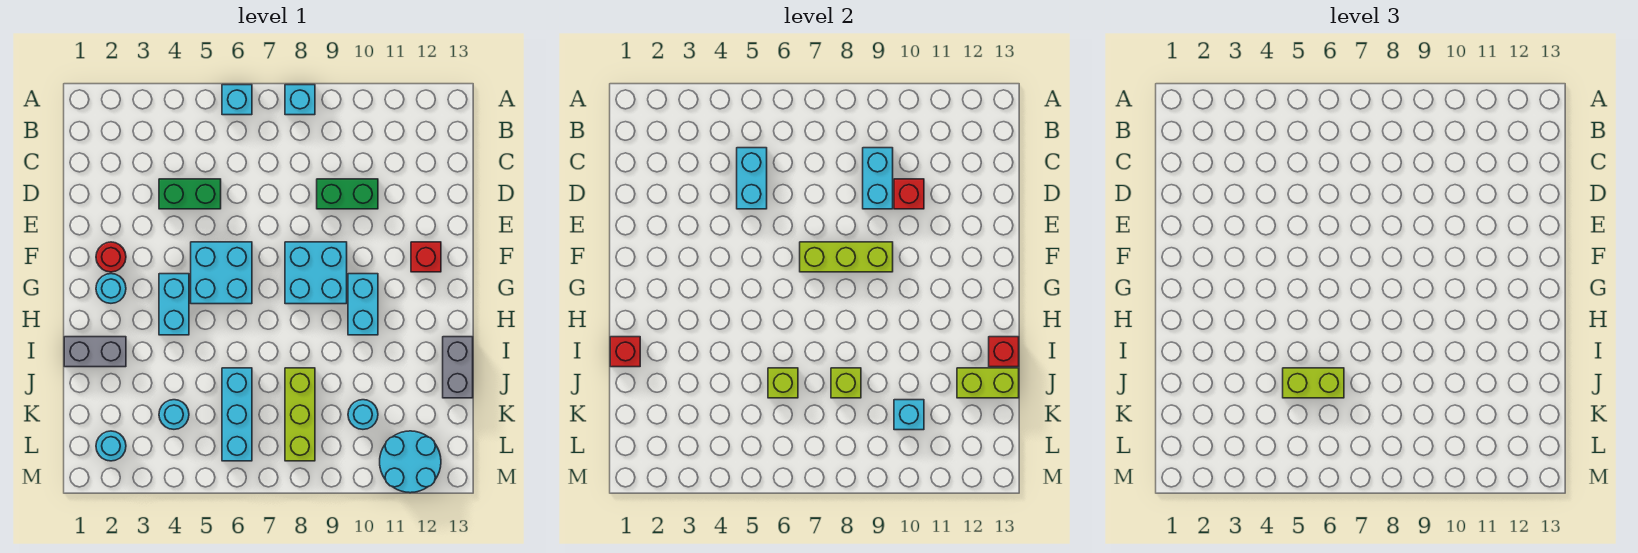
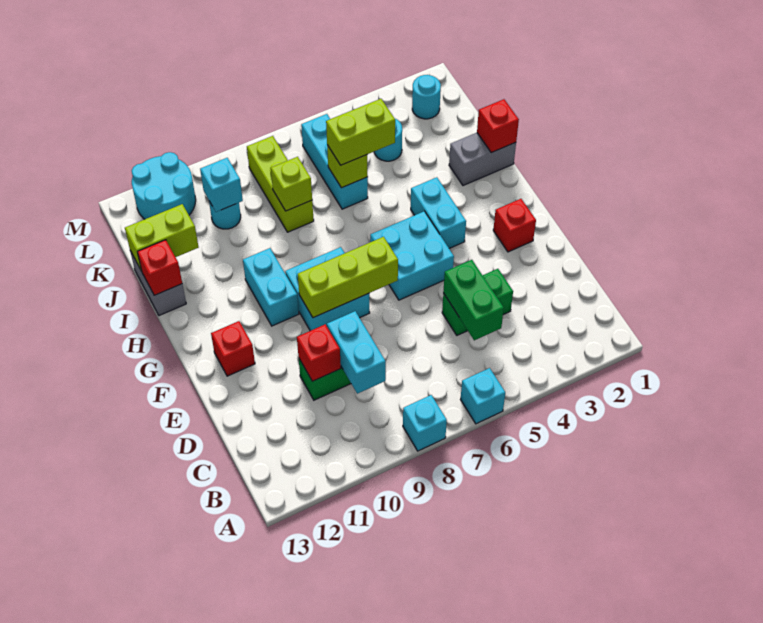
cyan brick C5:D5 level 2 -> green brick C5:D5 level 2
red round brick F2 level 1 -> red brick F2 level 1
cyan round brick G2 level 1 -> none

